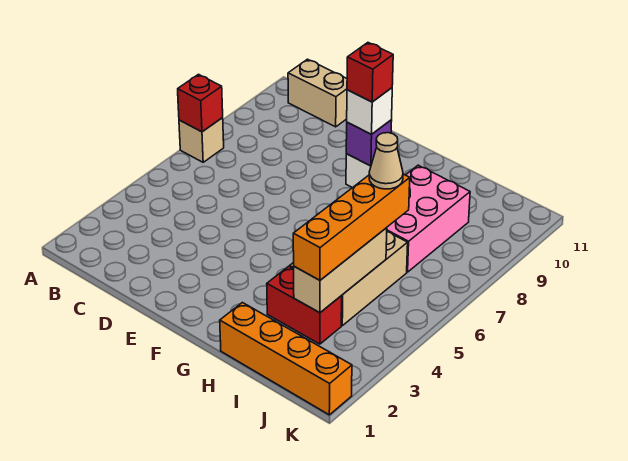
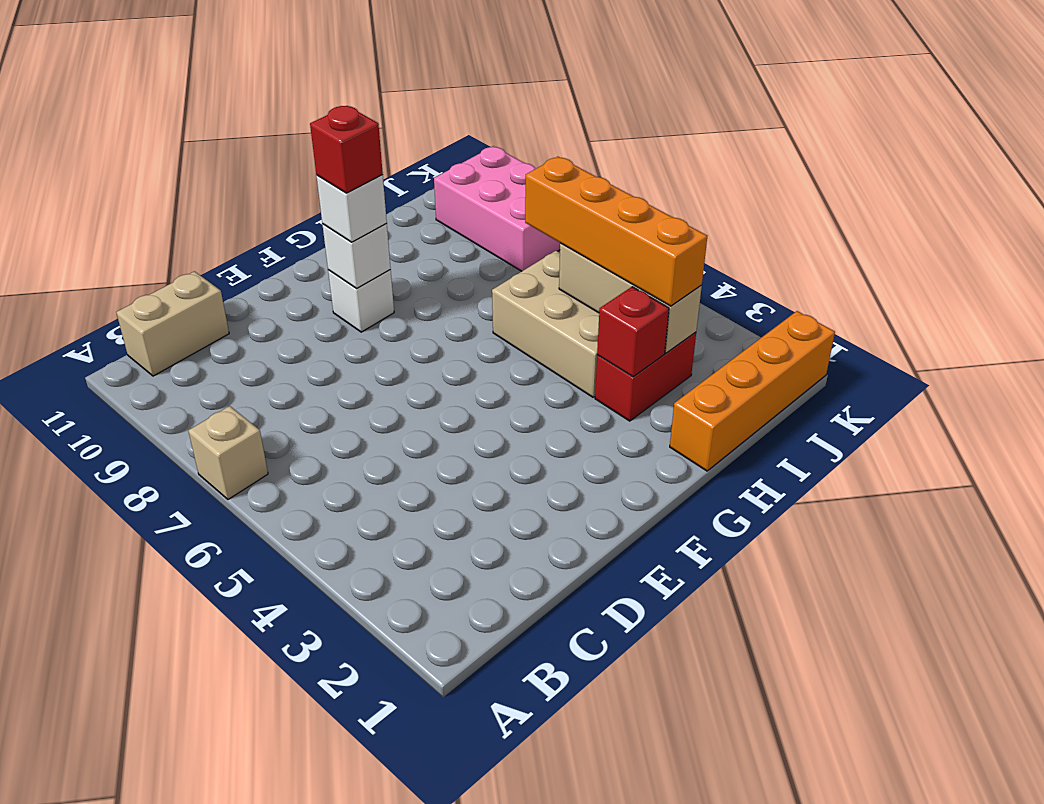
red brick A7 level 2 -> red brick H3 level 2
purple brick F9 level 2 -> white brick F9 level 2
pink brick H7:I9 level 1 -> pink brick J8:K10 level 1
tan cone I6 level 4 -> none

